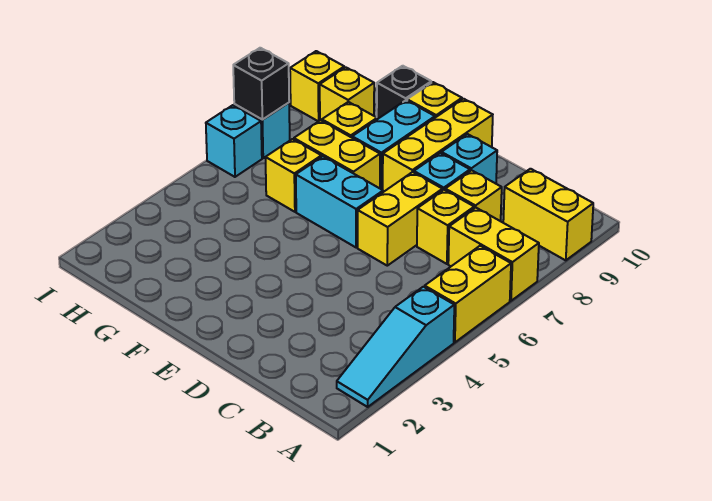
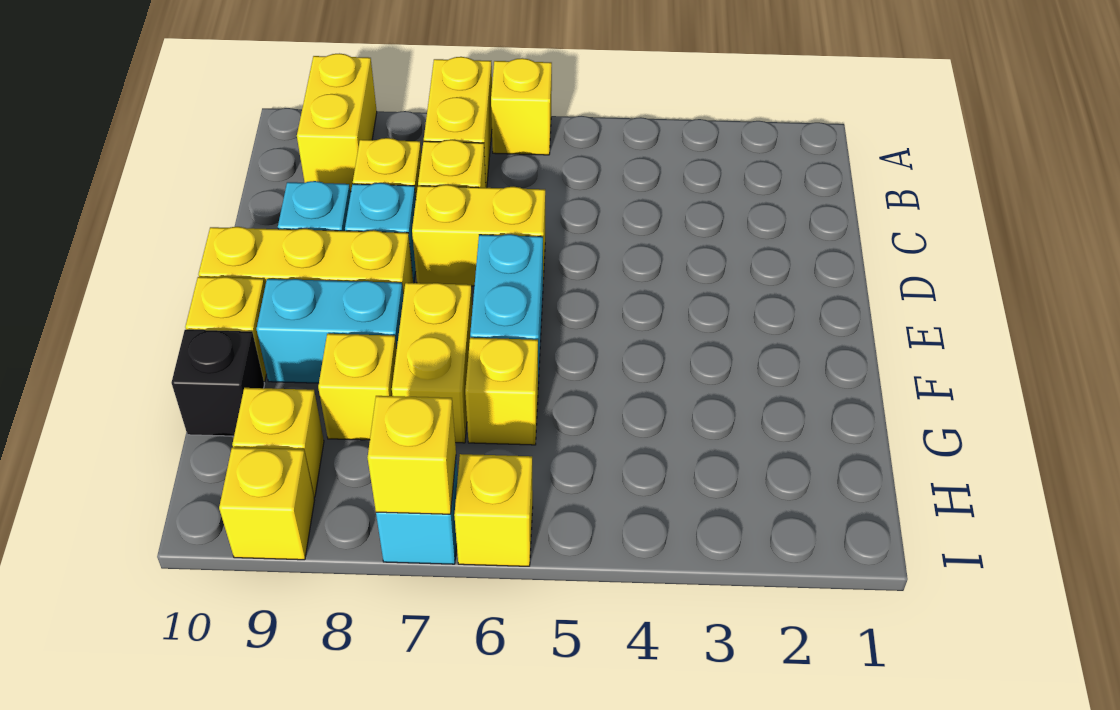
cyan slope A2:A4 level 1 top 4 -> none
yellow brick A5:A6 level 1 -> yellow brick A6 level 1
cyan brick I6 level 1 -> yellow brick I6 level 1
black brick I7 level 2 -> yellow brick I7 level 2

